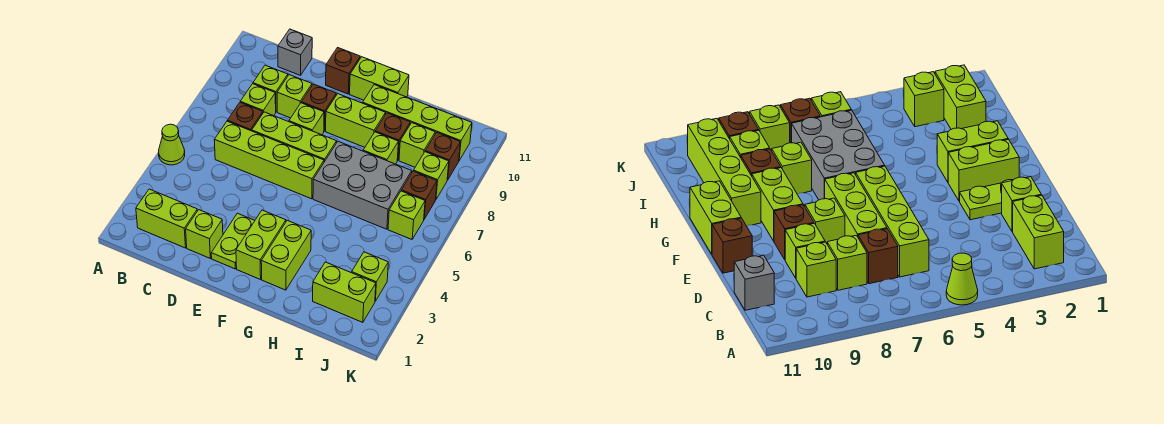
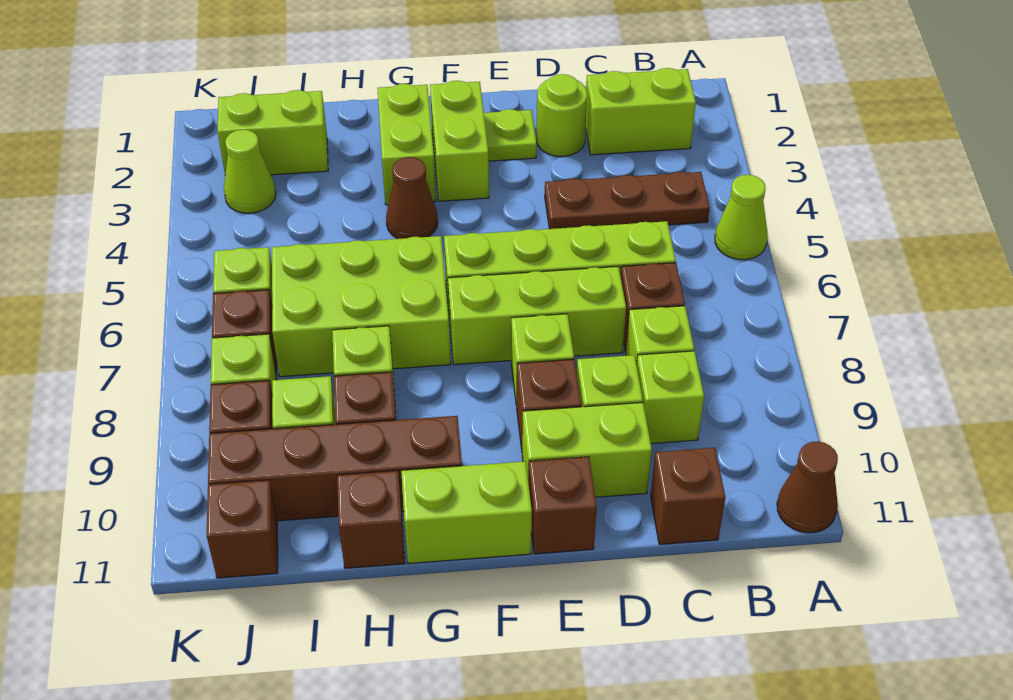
none -> brown cone A11 level 1
none -> brown plate B4:D4 level 1
grey brick C11 level 1 -> brown brick C11 level 1
lime brick D2 level 1 -> lime round brick D2 level 1
lime plate E2:E3 level 1 -> lime plate E2 level 1
lime brick F9:G9 level 1 -> lime brick D10:E10 level 1
none -> brown cone G4 level 1
grey brick G6:I7 level 1 -> lime brick G6:I7 level 1
lime brick G10:J10 level 1 -> brown brick G10:J10 level 1
none -> brown brick H11 level 1
lime brick J3 level 1 -> lime cone J3 level 1
none -> brown brick J11 level 1

